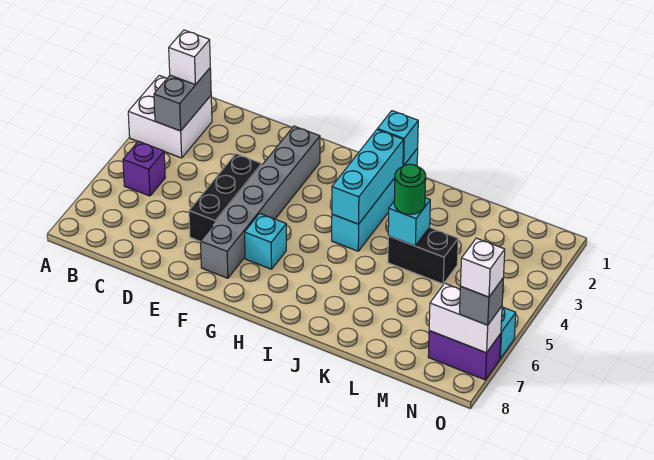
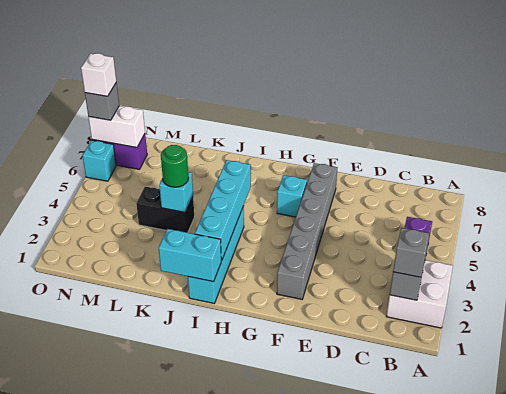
white brick B2 level 3 -> grey brick B2 level 3
black brick E4:E6 level 1 -> none
cyan brick I1 level 2 -> cyan brick I1:J1 level 2
cyan brick I2:I4 level 2 -> cyan brick I2:I5 level 2

